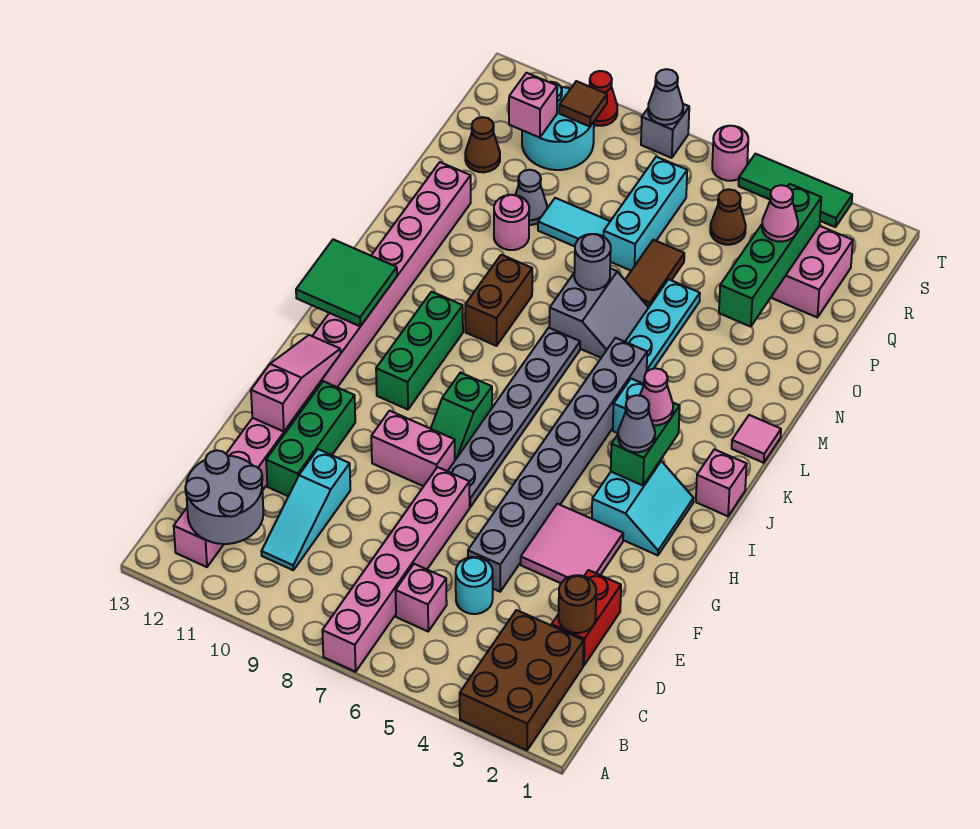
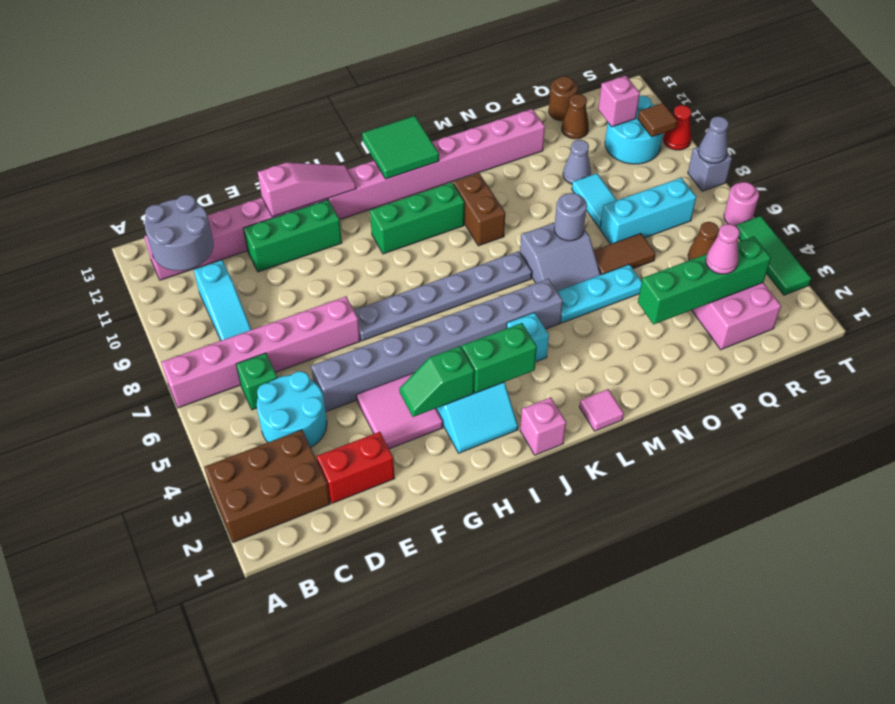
pink brick C6 level 1 -> green brick C6 level 1
cyan slope C10:E10 level 1 top E -> cyan slope C8:C10 level 1 top 10
brown round brick D2 level 2 -> brown round brick Q13 level 1
cyan round brick D5 level 1 -> cyan round brick C4:D5 level 1
pink brick G8:G9 level 1 -> none
green slope H8:I8 level 1 top I -> green slope G3:H3 level 2 top H
grey cone I3 level 3 -> none
pink cone J3 level 3 -> none
brown brick L9:M9 level 1 -> brown brick L9:L10 level 1
pink round brick O10 level 1 -> none

